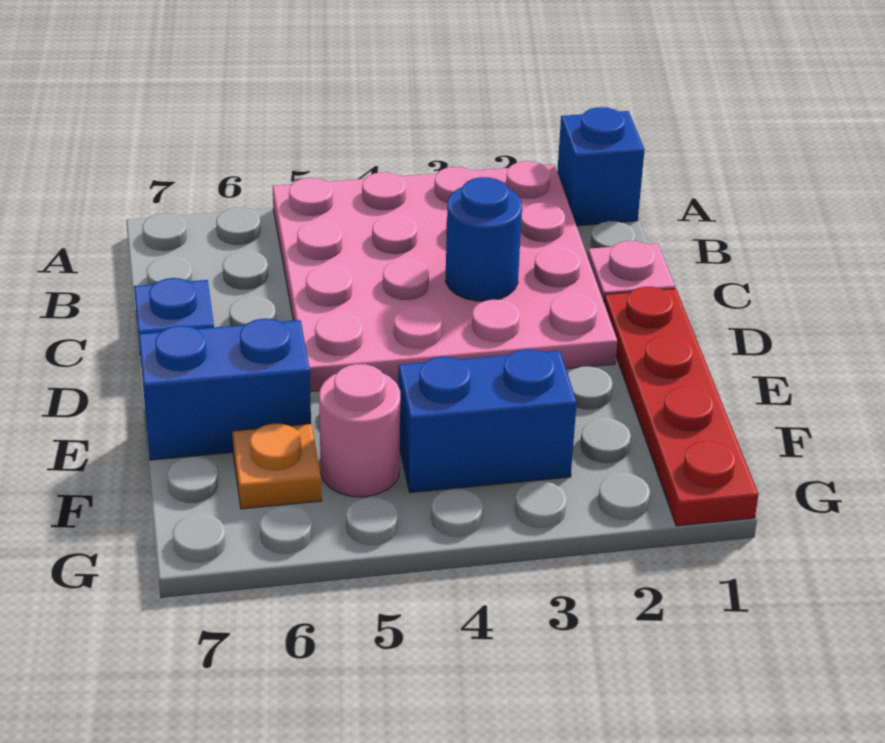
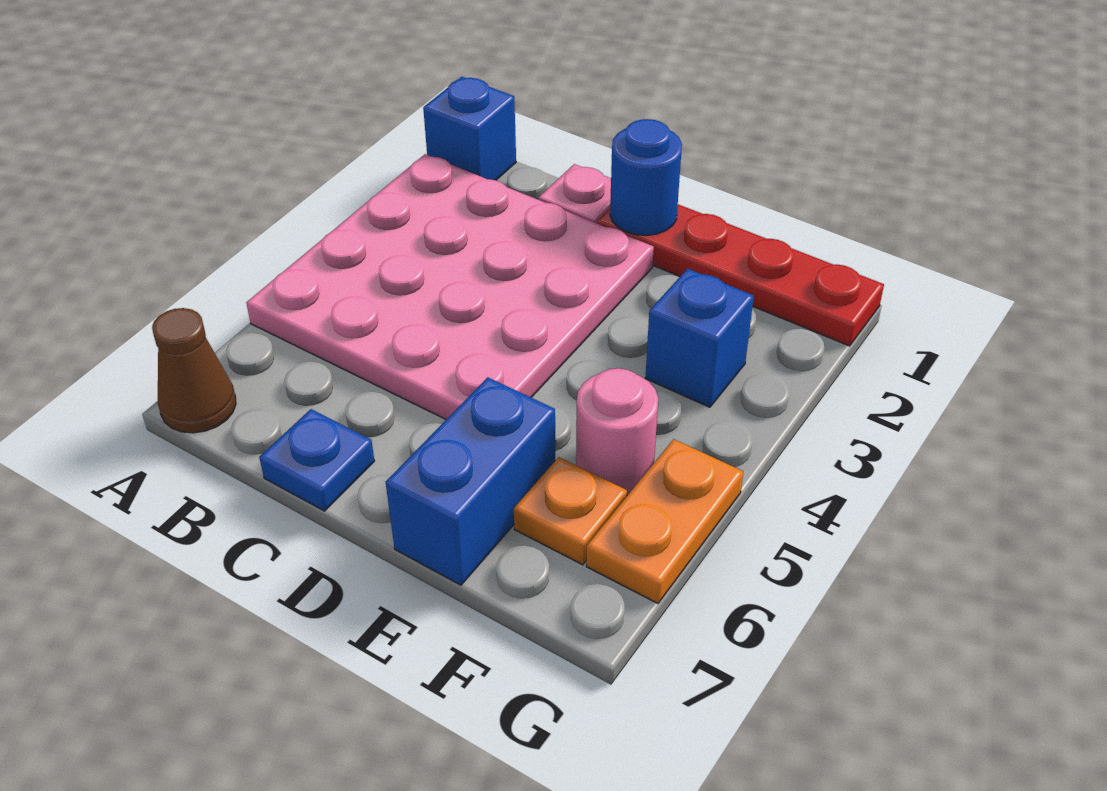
none -> brown cone A7 level 1
blue round brick C3 level 2 -> blue round brick D1 level 2
blue brick F3:F4 level 1 -> blue brick F3 level 1
none -> orange plate G5:G6 level 1

